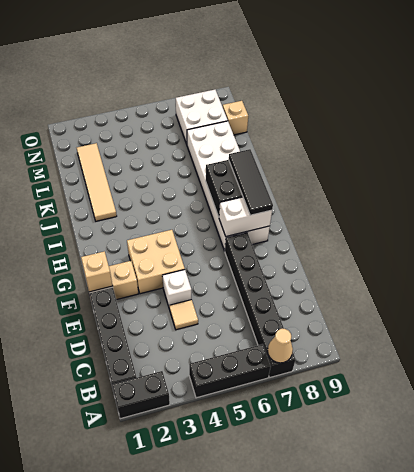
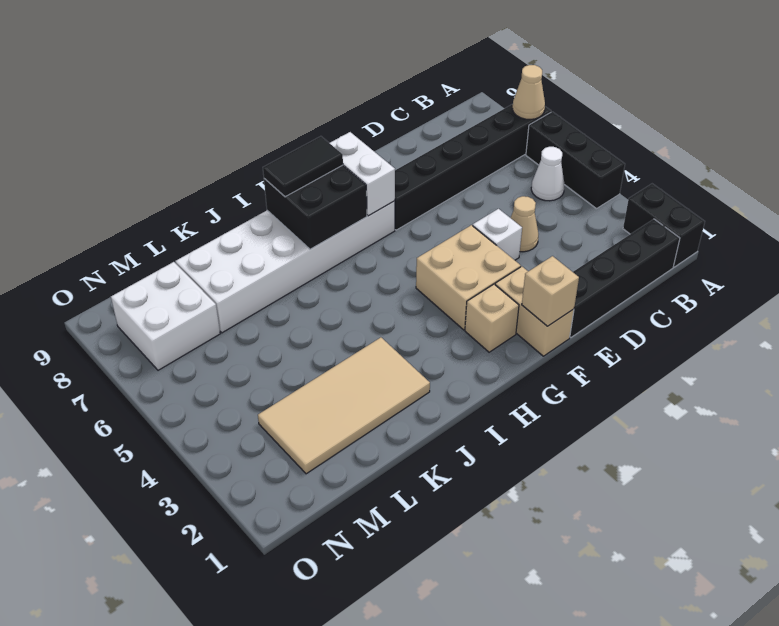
none -> white cone B5 level 1
tan tile D4 level 1 -> tan cone D4 level 1
black tile G8:I8 level 3 -> black tile H8:I8 level 3
tan tile J2:M2 level 1 -> tan tile J2:M3 level 1
tan brick M9 level 1 -> tan brick G2 level 1

